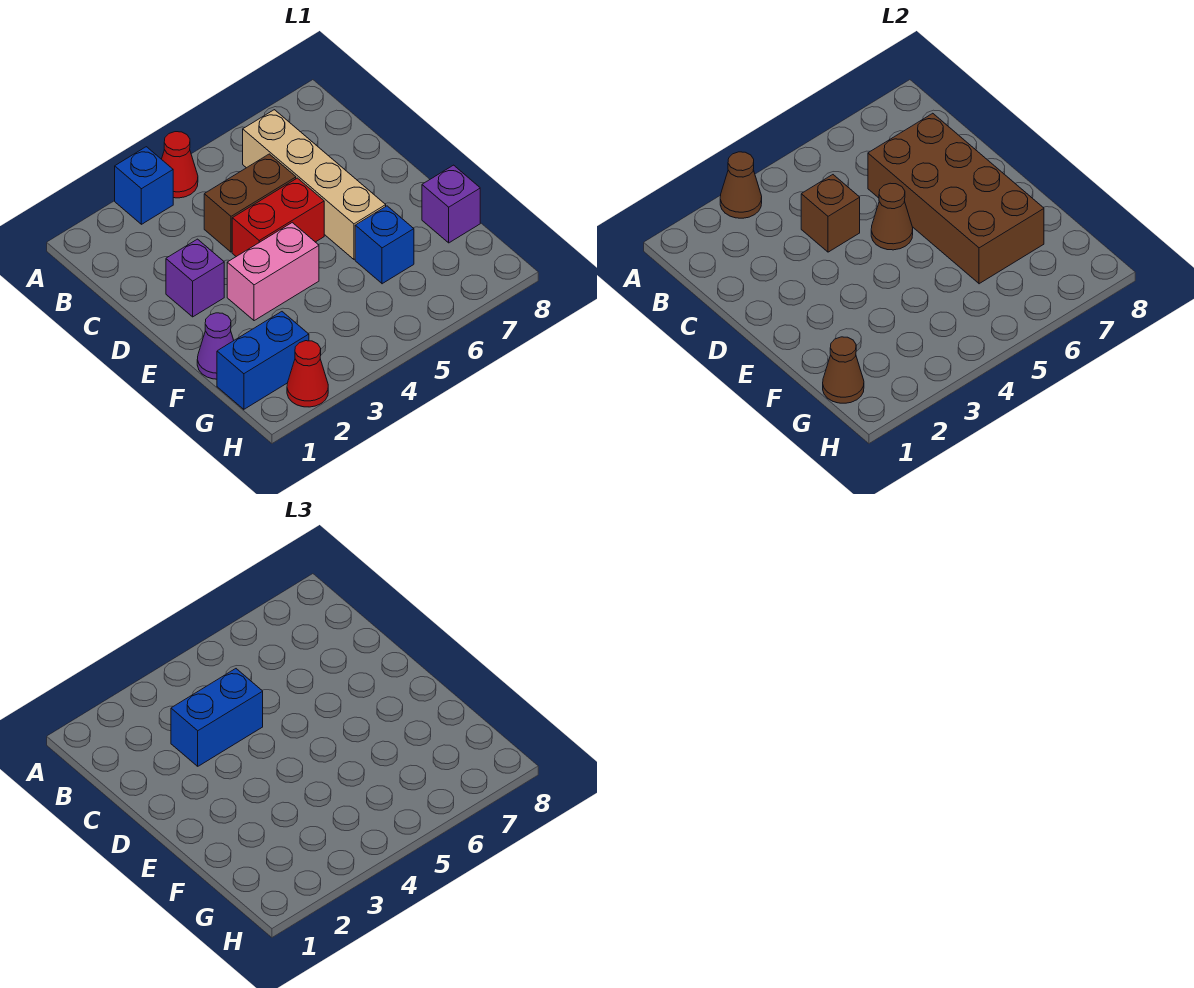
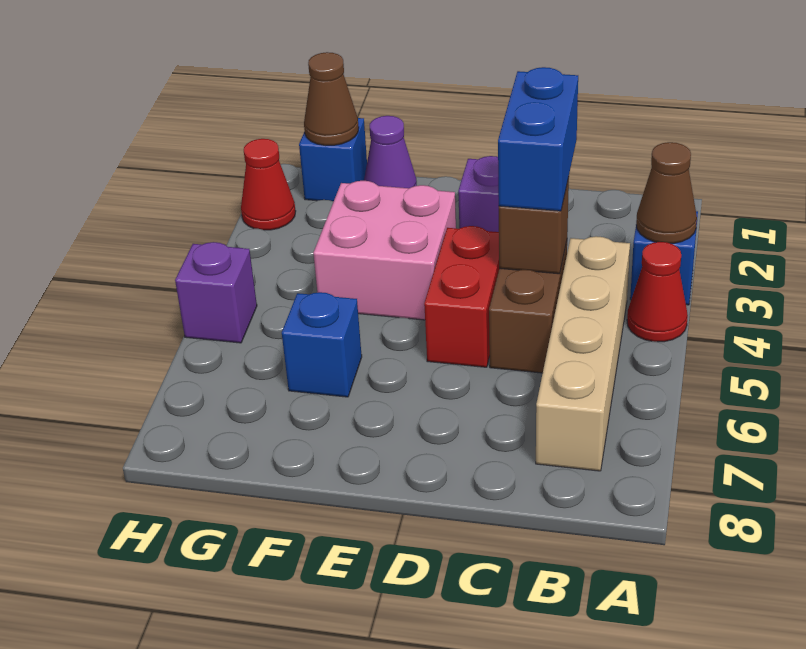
tan brick B6:E6 level 1 -> tan brick B4:B7 level 1
brown brick C6:F7 level 2 -> none
brown cone D5 level 2 -> none
pink brick E3:E4 level 1 -> pink brick E3:F4 level 1
purple brick F8 level 1 -> purple brick H5 level 1
blue brick G1:G2 level 1 -> blue brick G1 level 1

